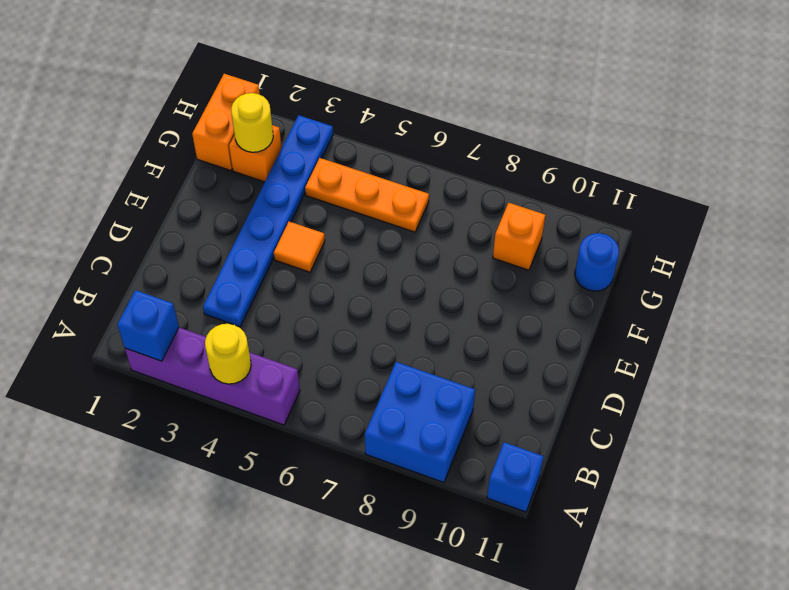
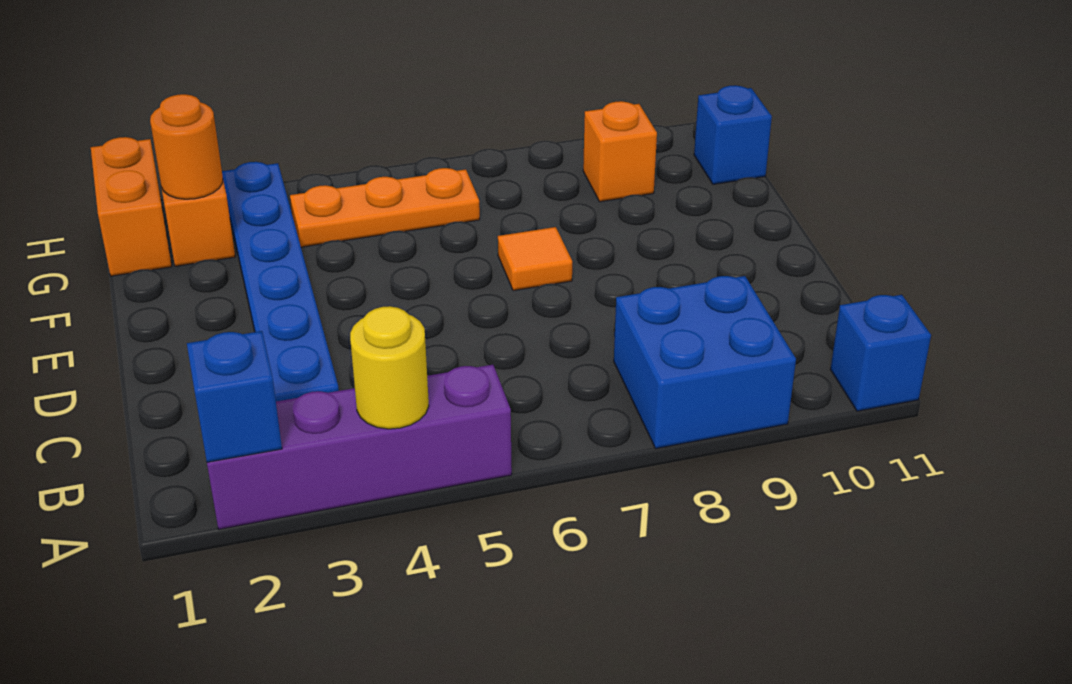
orange tile E4 level 1 -> orange tile E7 level 1
yellow round brick G2 level 2 -> orange round brick G2 level 2
blue round brick G11 level 1 -> blue brick G11 level 1

